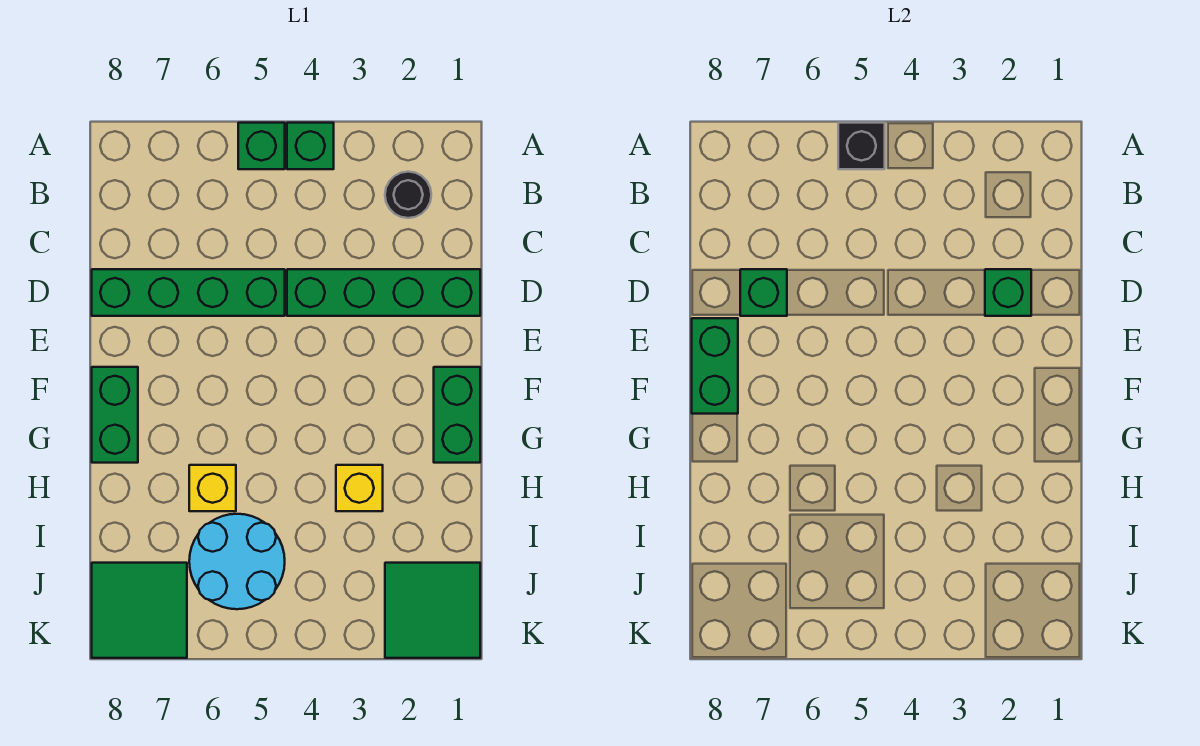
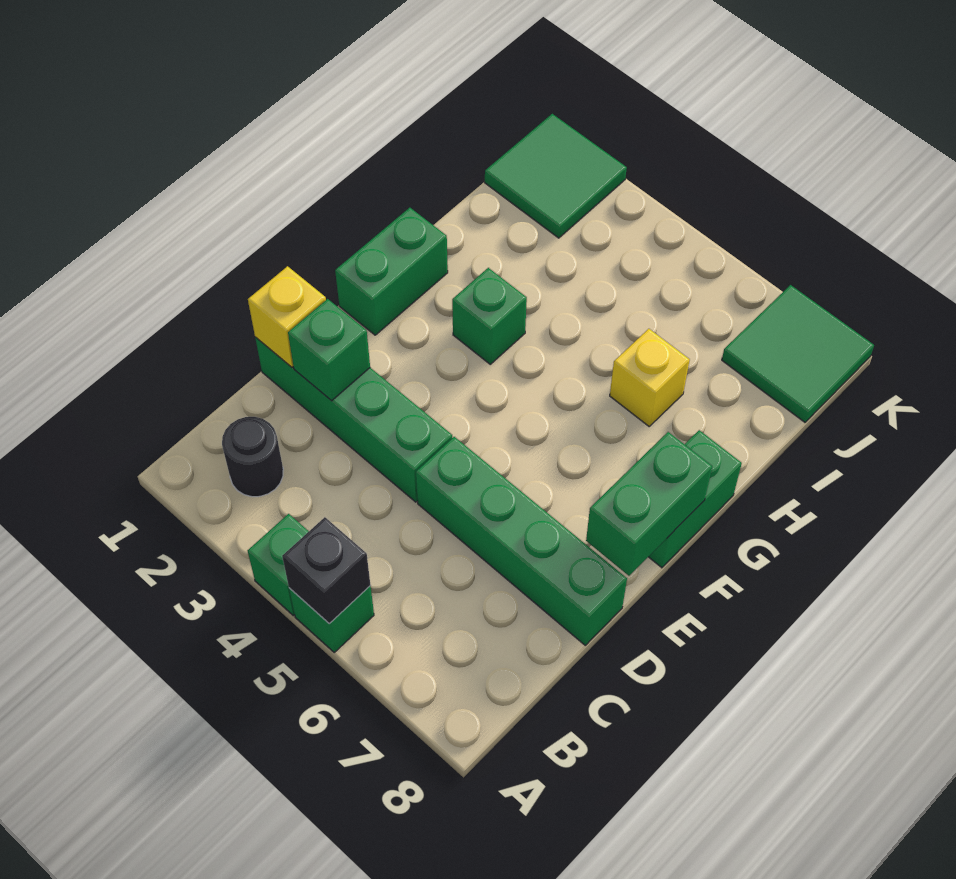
green brick D7 level 2 -> green brick G3 level 1
yellow brick H3 level 1 -> yellow brick D1 level 2
cyan round brick I5:J6 level 1 -> none

